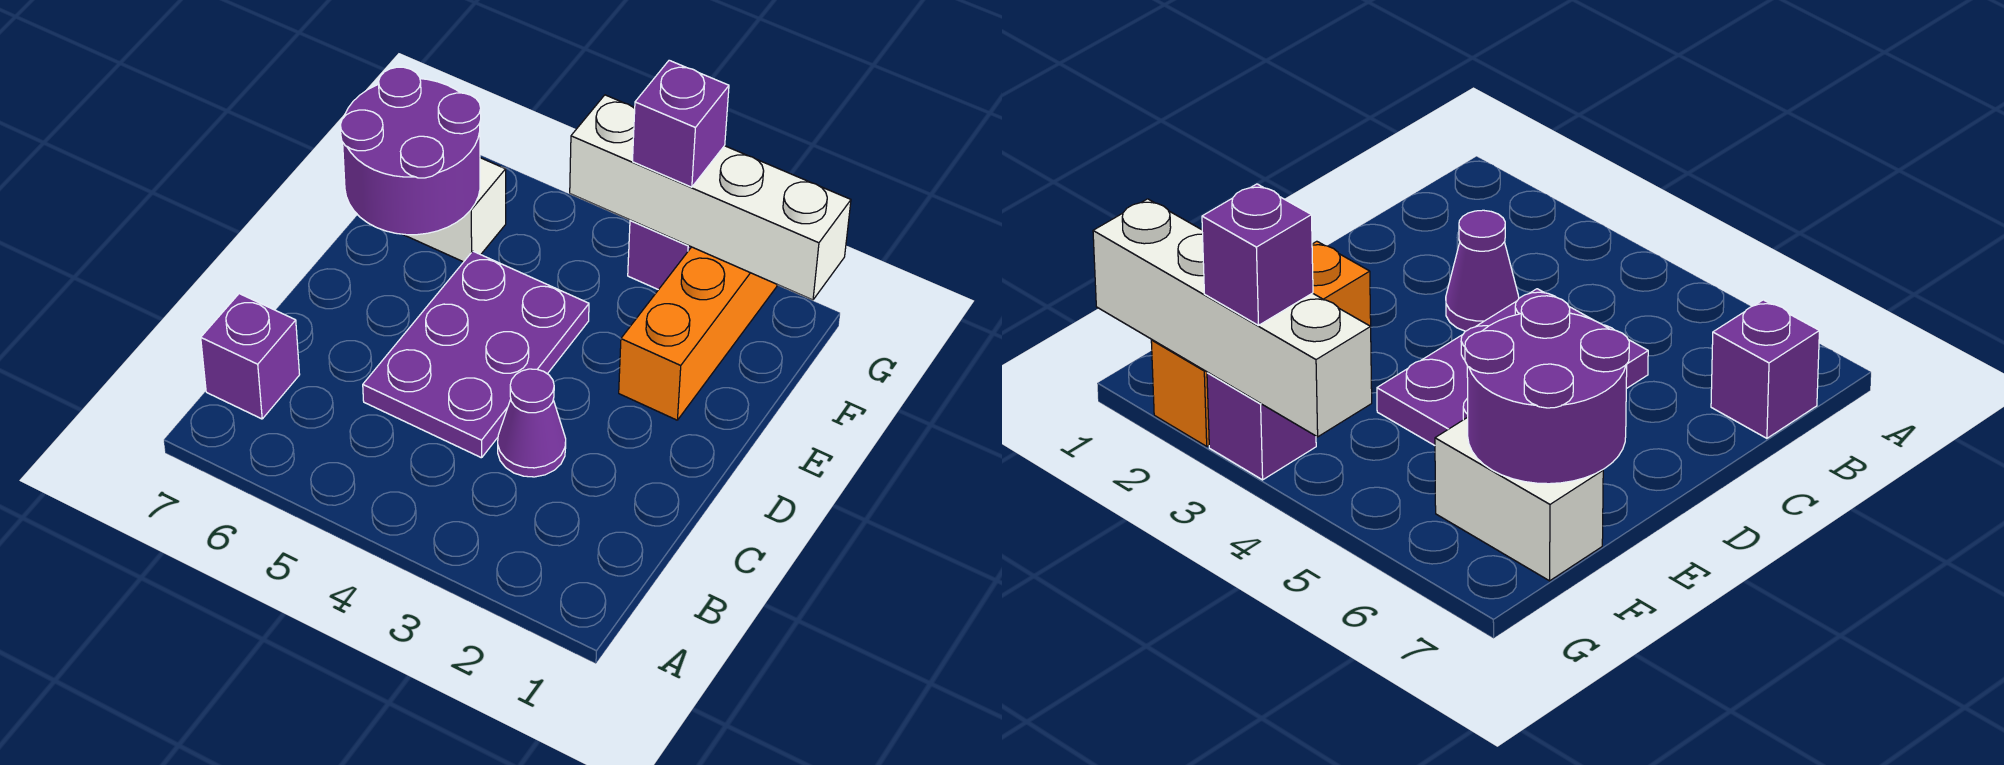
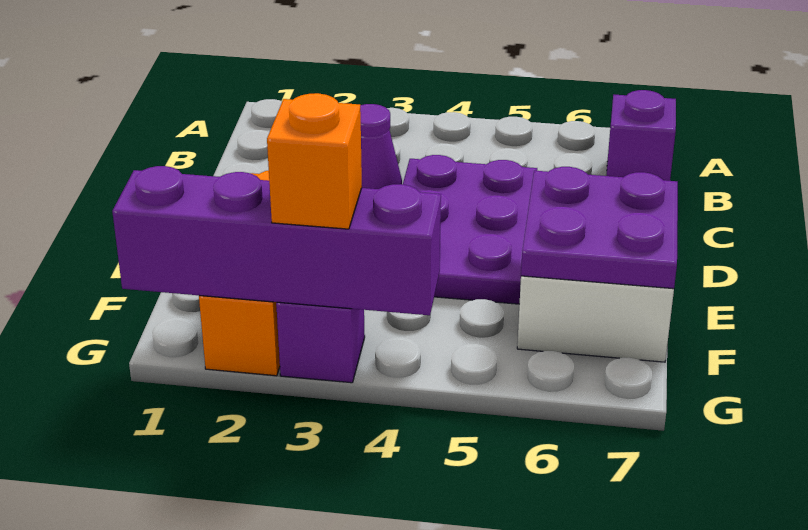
purple round brick E6:F7 level 2 -> purple plate E6:F7 level 2
white brick G1:G4 level 2 -> purple brick G1:G4 level 2
purple brick G3 level 3 -> orange brick G3 level 3

